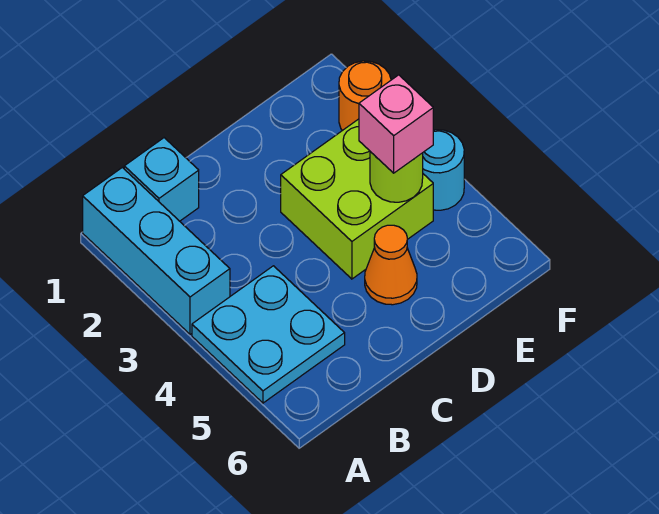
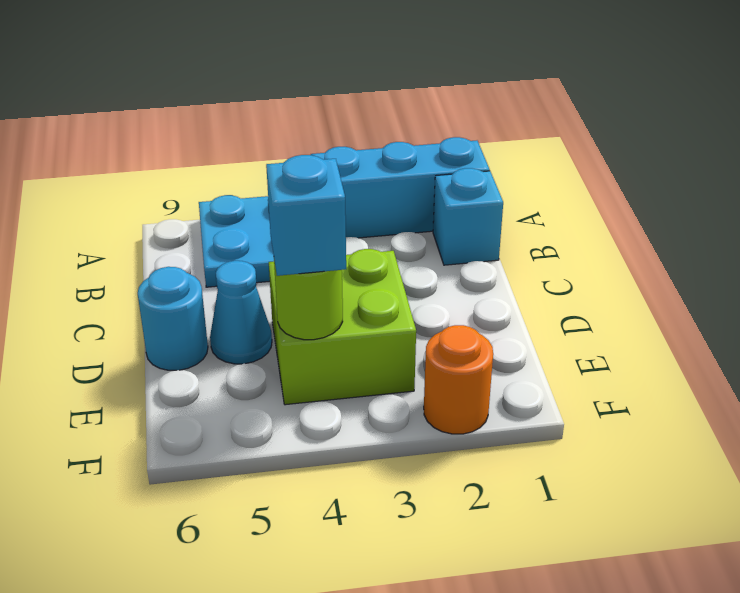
orange cone D5 level 1 -> cyan cone D5 level 1
pink brick E4 level 3 -> cyan brick E4 level 3
cyan round brick F4 level 1 -> cyan round brick D6 level 1

